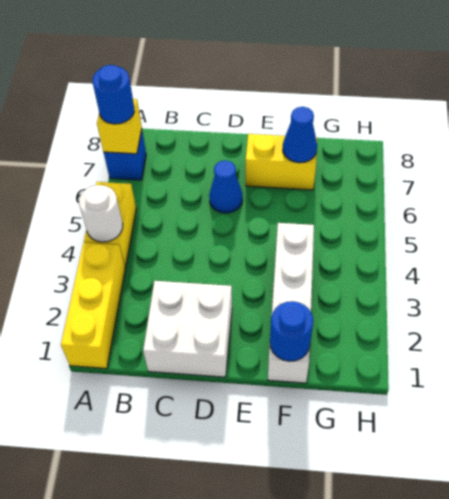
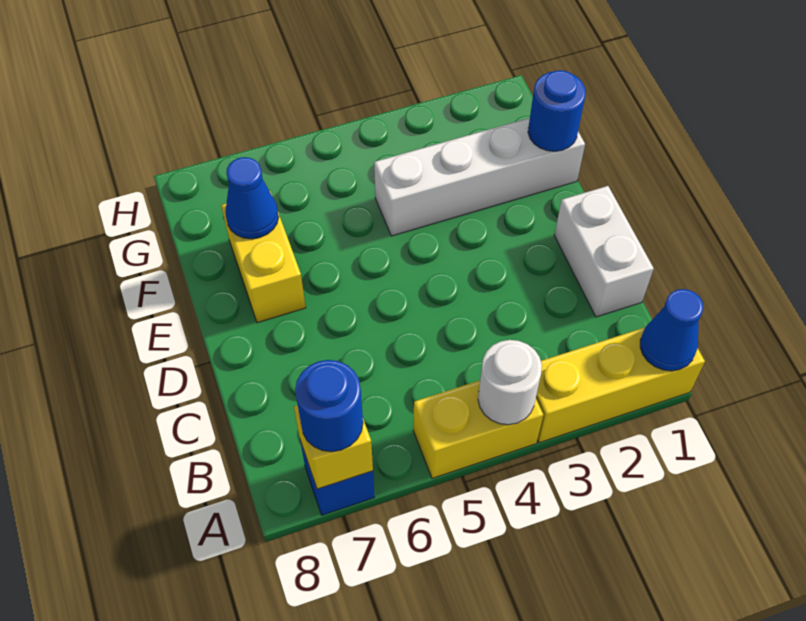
white brick C1:D2 level 1 -> white brick C1:D1 level 1
blue cone D6 level 1 -> blue cone A1 level 2

